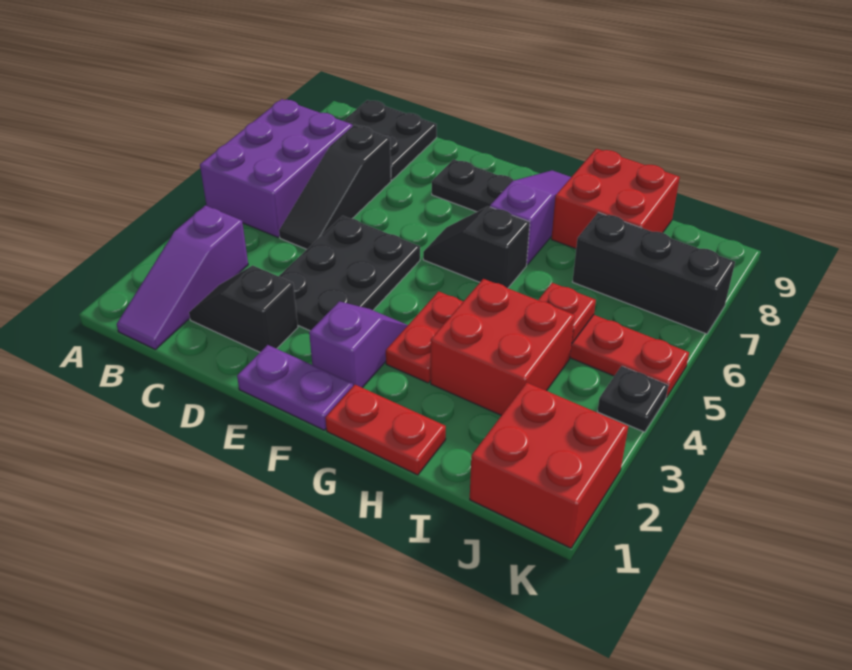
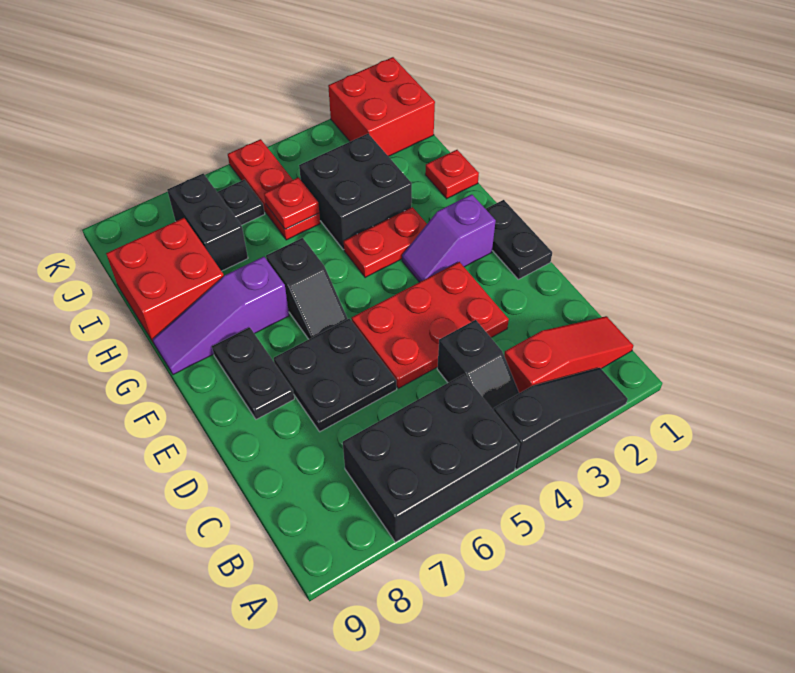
purple brick A5:B7 level 1 -> black brick A5:B7 level 1
purple slope B1:B3 level 1 top 3 -> red slope B1:B3 level 1 top 3
black plate B8:C9 level 1 -> black plate D6:E7 level 1
black slope C2:D2 level 1 top D -> black slope B4:C4 level 1 top C
black slope C5:C7 level 1 top 7 -> black slope A2:A4 level 1 top 4
black plate D3:E5 level 1 -> red plate D3:E5 level 1
purple plate E1:F1 level 1 -> black plate E1:F1 level 1
red plate G1:H1 level 1 -> red plate H1 level 1
red brick H3:I4 level 1 -> black brick H3:I4 level 1
black brick I7:K7 level 1 -> black brick I7:J7 level 1
black plate K4 level 1 -> black plate J6 level 1

